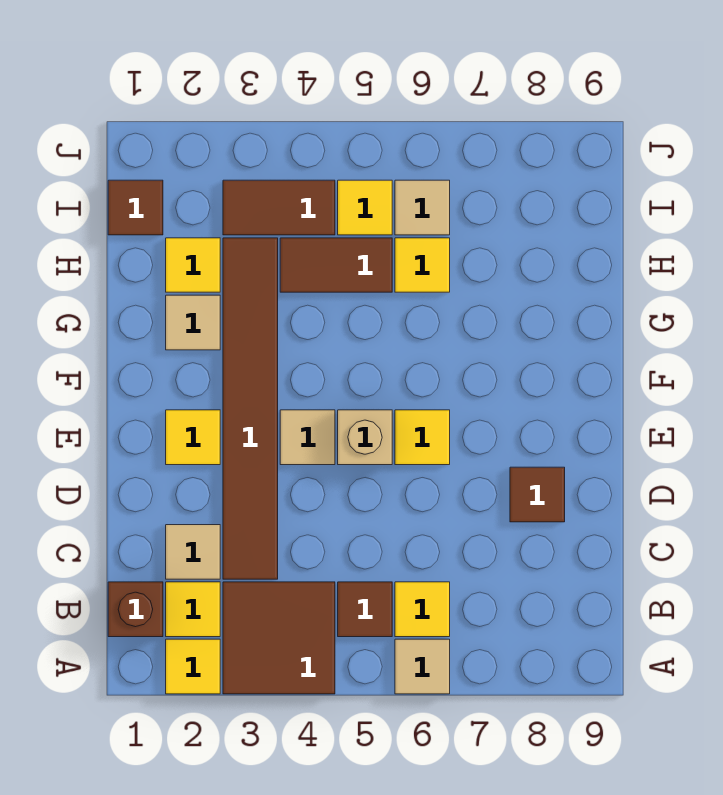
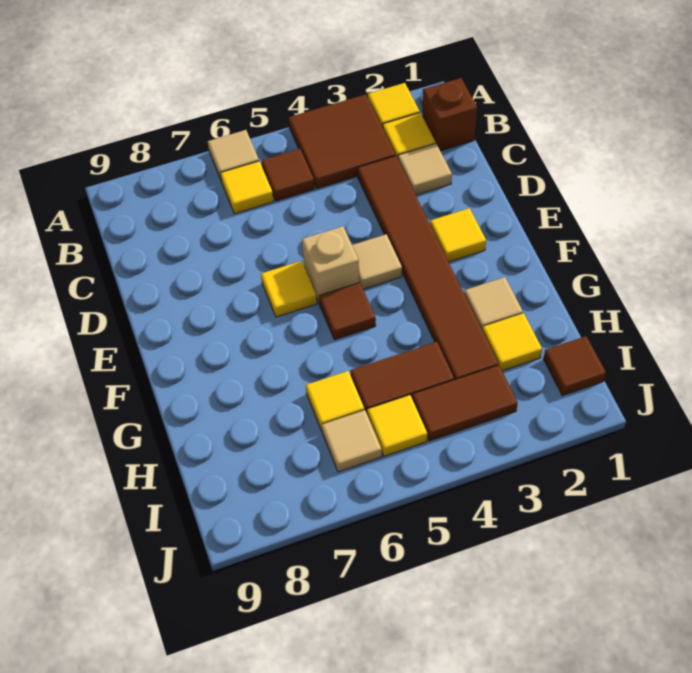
brown tile D8 level 1 -> brown tile F5 level 1

